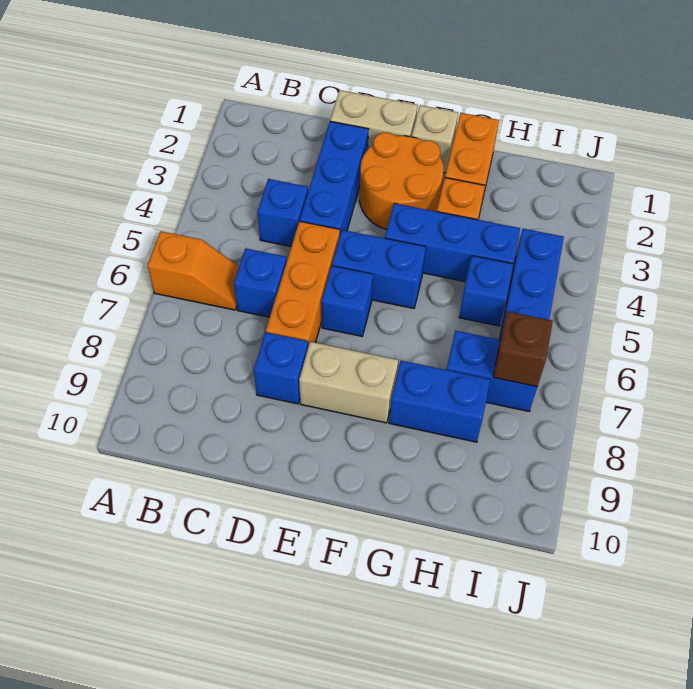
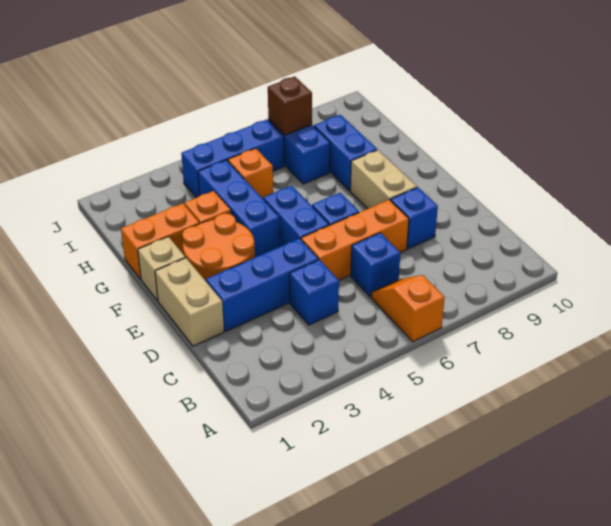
blue brick H5 level 1 -> orange brick H5 level 1

